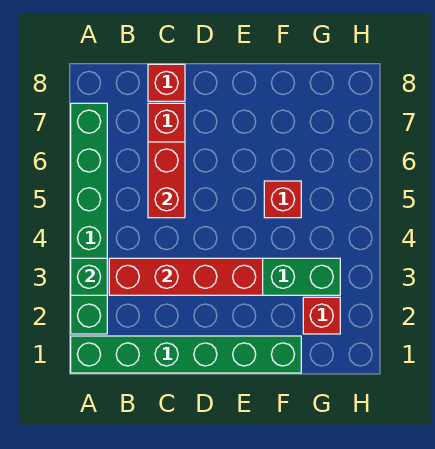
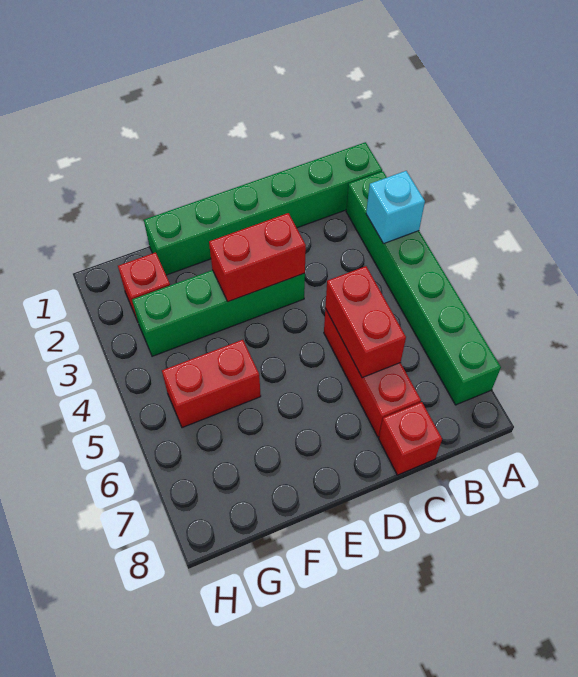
green brick A3 level 2 -> cyan brick A3 level 2
red brick B3:E3 level 2 -> red brick D3:E3 level 2
red brick F5 level 1 -> red brick F5:G5 level 1

